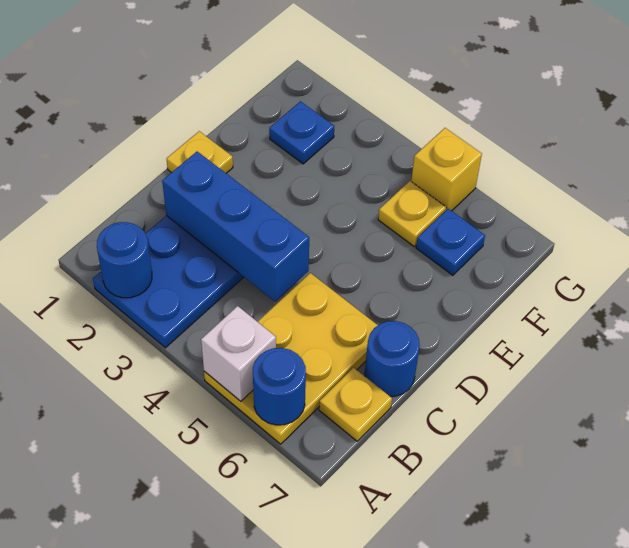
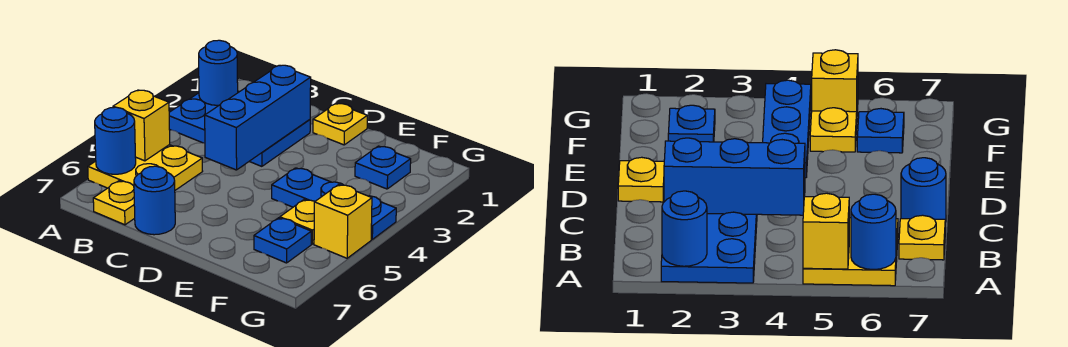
yellow plate A5:C6 level 1 -> yellow plate A5:B6 level 1
white brick A5 level 2 -> yellow brick A5 level 2
none -> blue plate E4:G4 level 1

